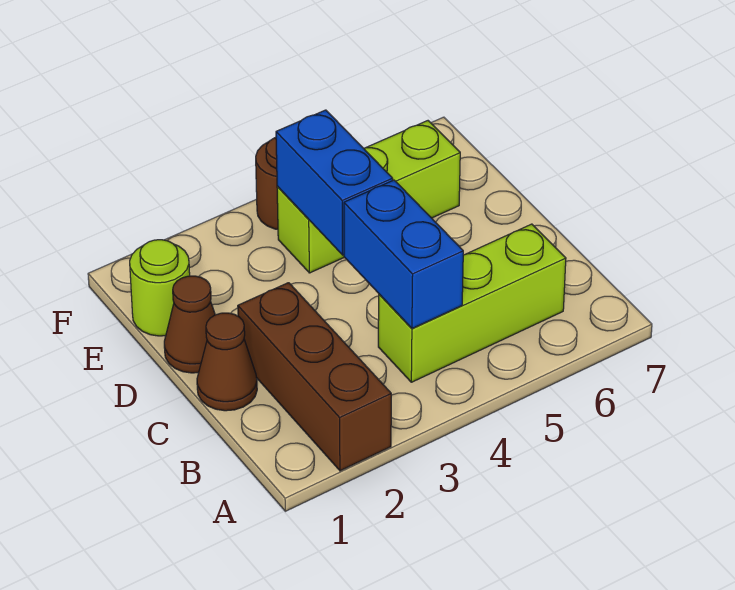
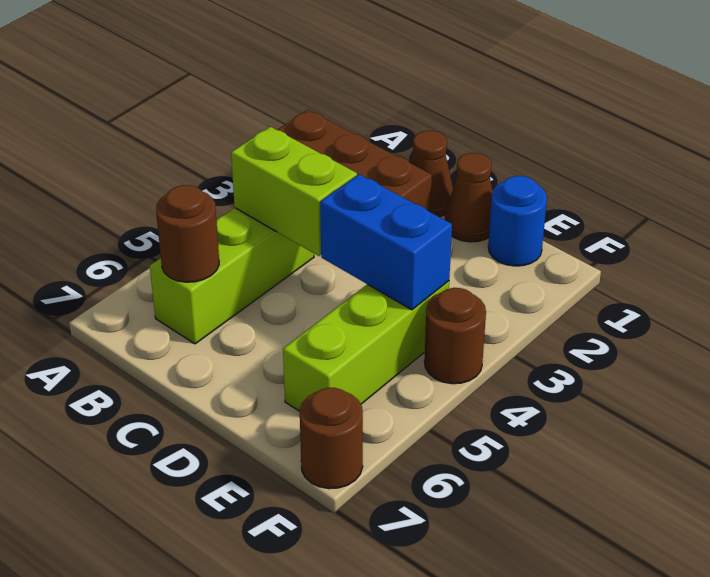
blue brick B4:C4 level 2 -> lime brick B4:C4 level 2
none -> brown round brick B6 level 2
lime round brick E1 level 1 -> blue round brick E1 level 1
none -> brown round brick F7 level 1

